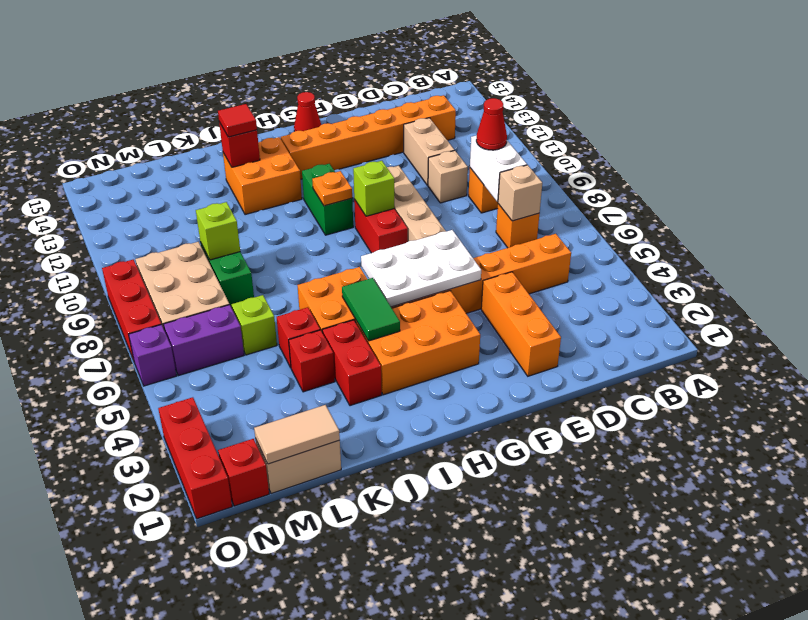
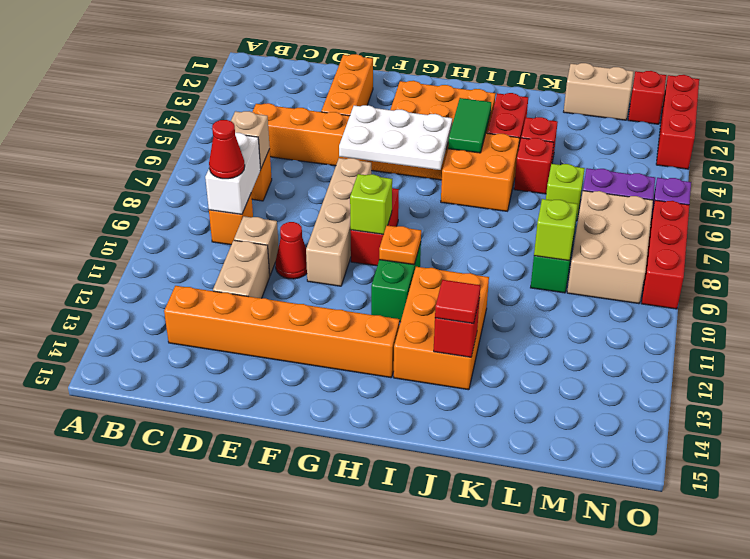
red cone G15 level 1 -> red cone E10 level 1
orange brick I12:J13 level 1 -> orange brick I11:J13 level 1
tan tile L1:M1 level 2 -> none

